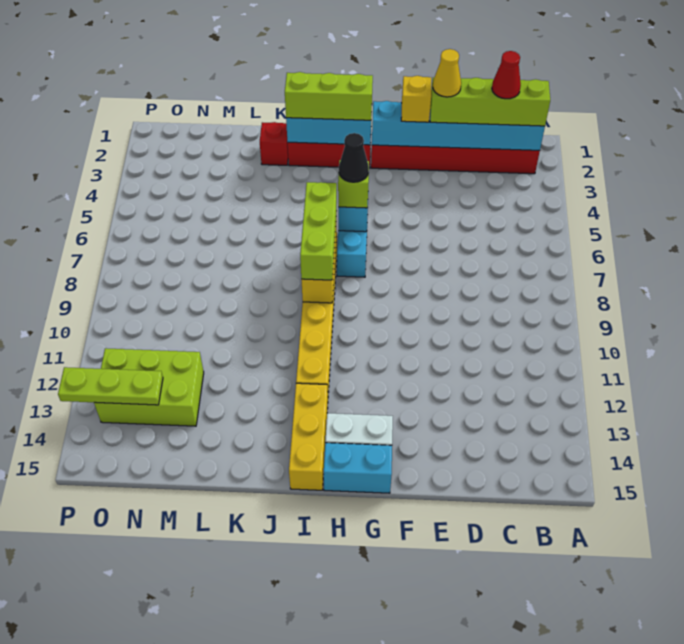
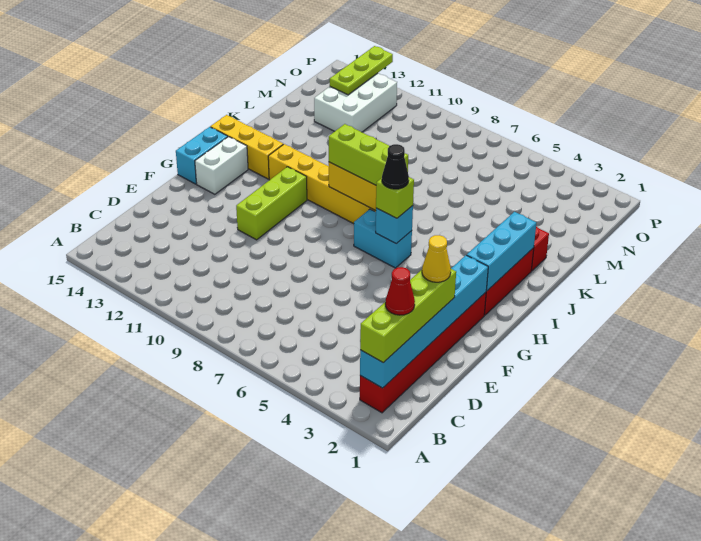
yellow brick F2 level 3 -> none
lime brick H2:J2 level 3 -> lime brick F11:H11 level 1
lime brick M12:O13 level 1 -> white brick M12:O13 level 1

